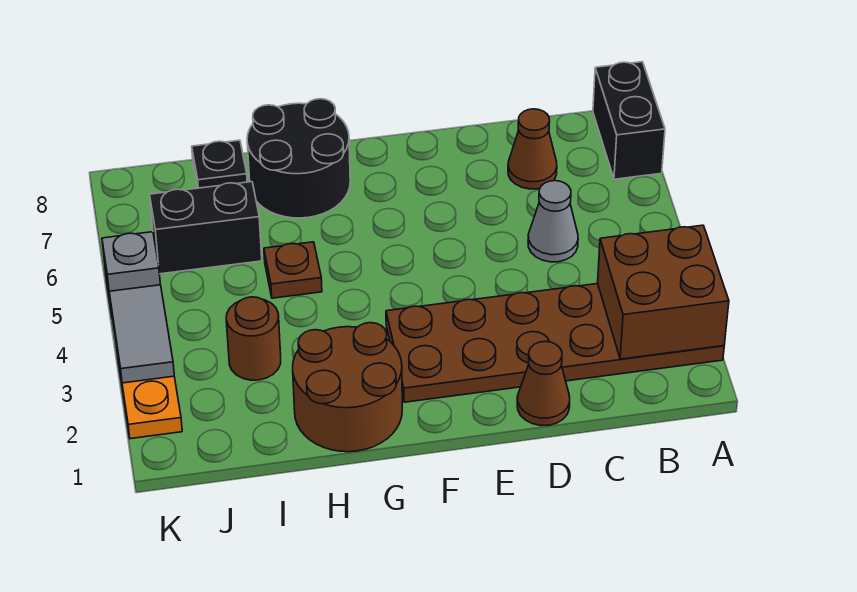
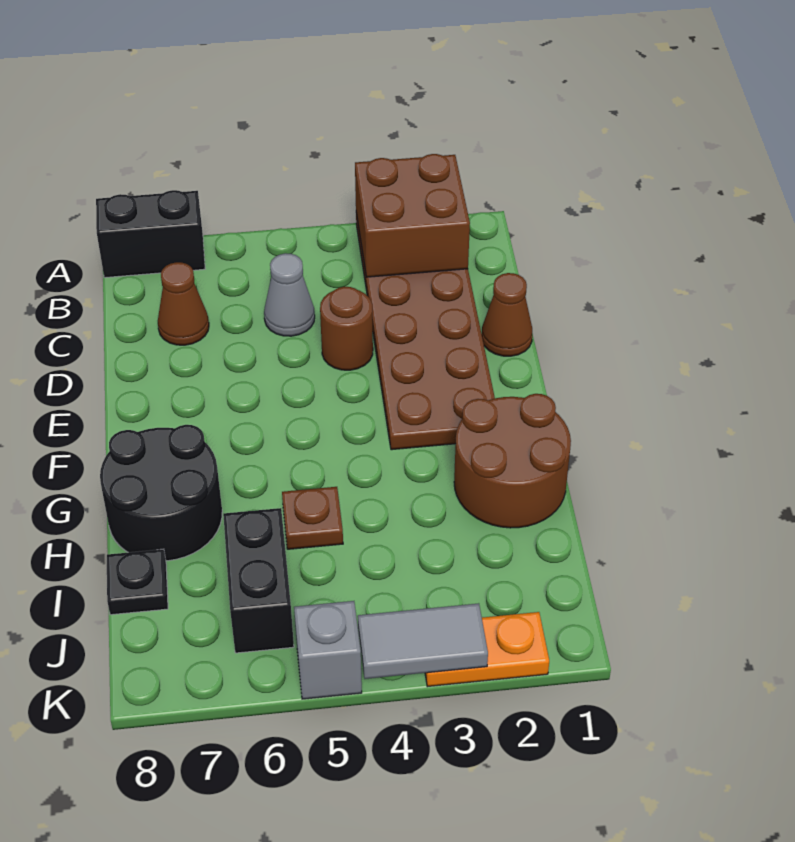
brown round brick I3 level 1 -> brown round brick D4 level 1

